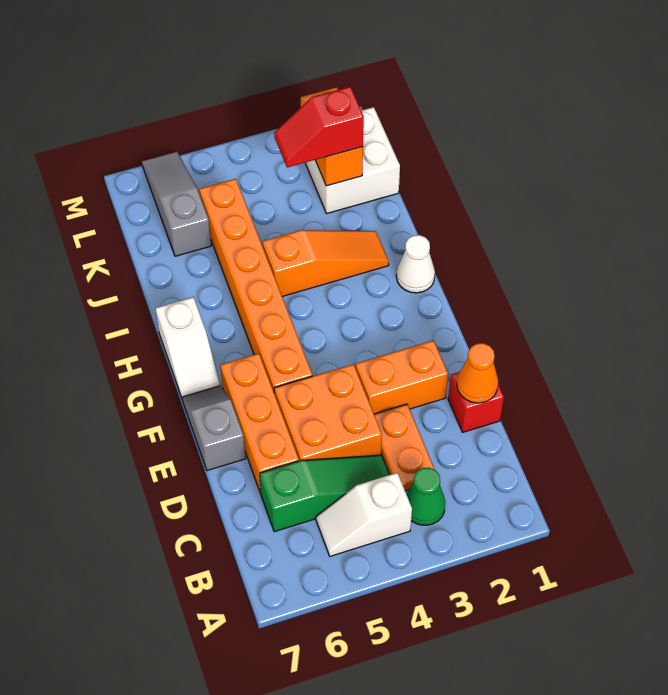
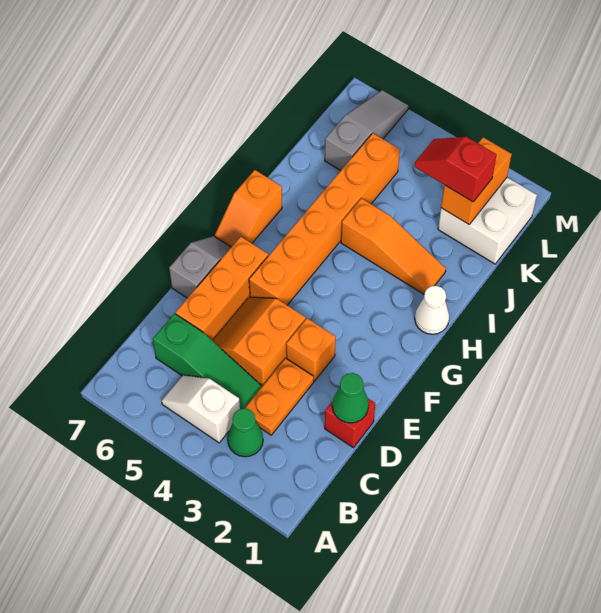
orange cone D1 level 2 -> green cone D1 level 2
orange brick D4:E5 level 1 -> orange slope D4:E5 level 1 top 4
orange brick E2:E3 level 1 -> orange brick E3 level 1
white slope G7:H7 level 1 top H -> orange slope G7:H7 level 1 top H

